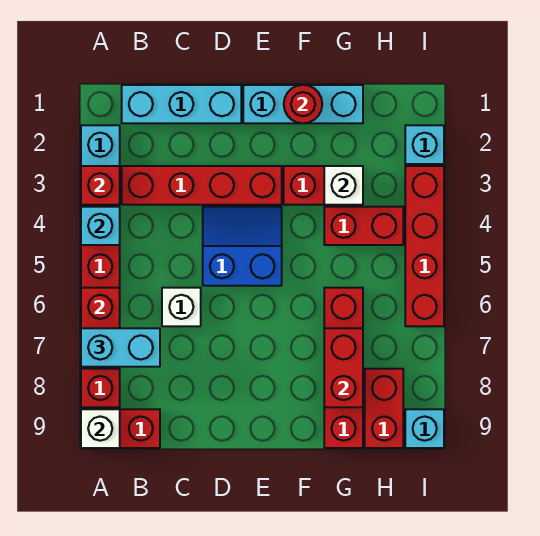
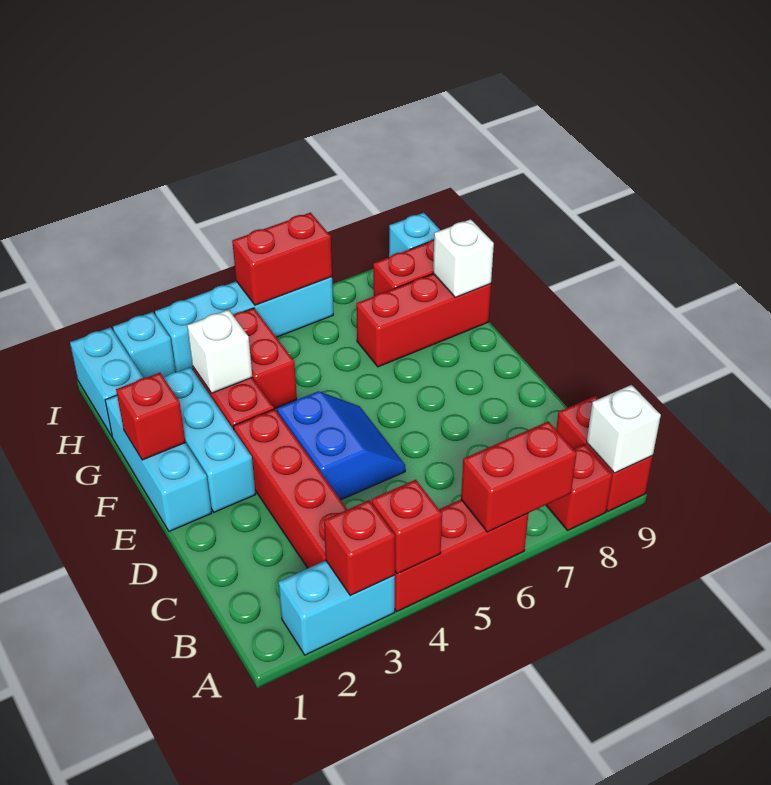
cyan brick A4 level 2 -> red brick A4 level 2
cyan brick A7:B7 level 3 -> cyan brick H1:I1 level 1
cyan brick B1:D1 level 1 -> cyan brick E2:G2 level 1
white brick C6 level 1 -> white brick G9 level 2
blue slope D4:E5 level 1 top 5 -> blue slope D4:E5 level 1 top 4
red round brick F1 level 2 -> red brick F1 level 2
red brick G6:G9 level 1 -> red brick G7:G9 level 1
red brick G7:G8 level 2 -> red brick I5:I6 level 2
red brick I3:I6 level 1 -> cyan brick I3:I6 level 1

